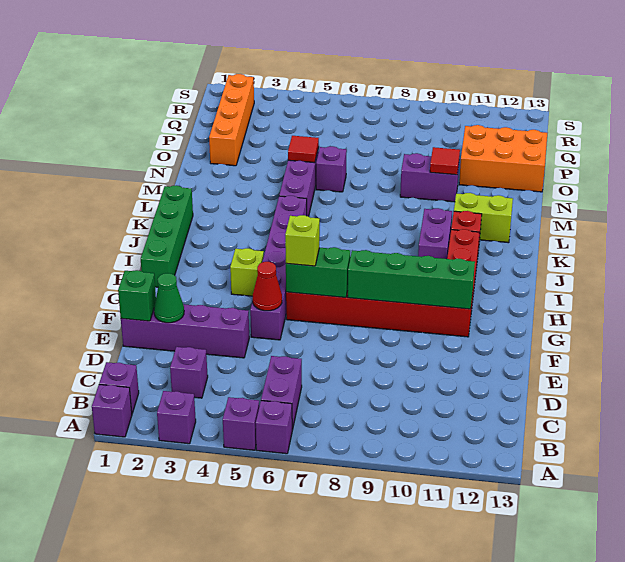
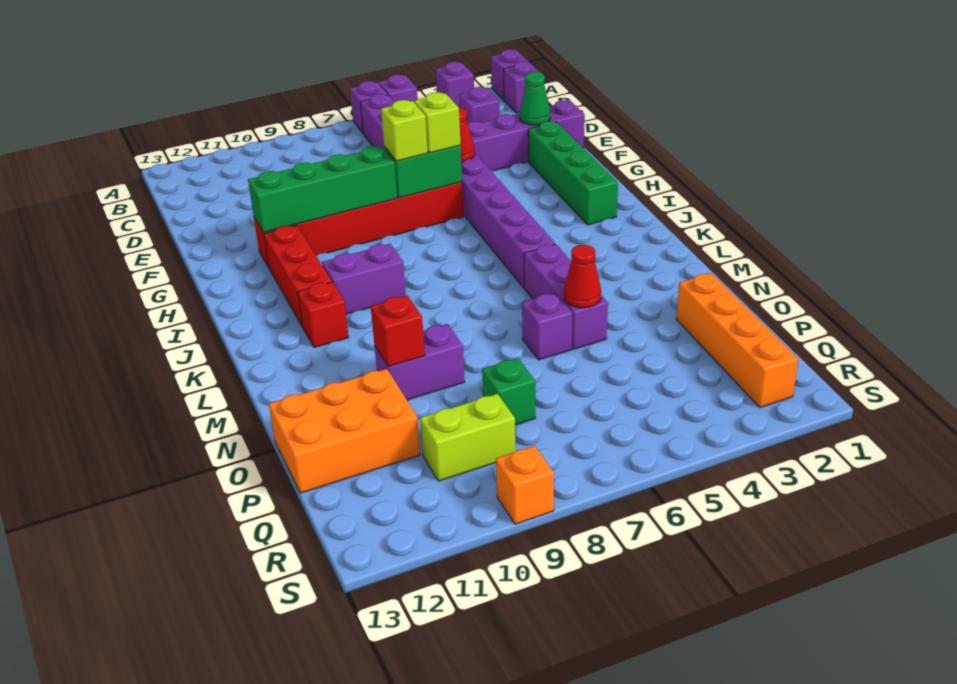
green brick E1 level 2 -> green brick P8 level 1
green brick H1:K1 level 1 -> green brick F2:I2 level 1
lime brick H4 level 1 -> lime brick G7 level 3
purple brick J10:K10 level 1 -> purple brick J9:J10 level 1
lime brick L11:L12 level 1 -> lime brick Q9:Q10 level 1
red tile N5 level 2 -> red cone N5 level 2
red tile N10 level 2 -> red brick N10 level 2
none -> orange brick S9 level 1

